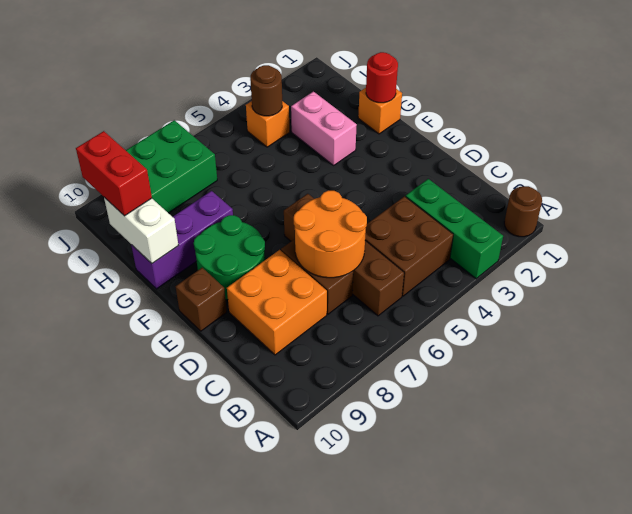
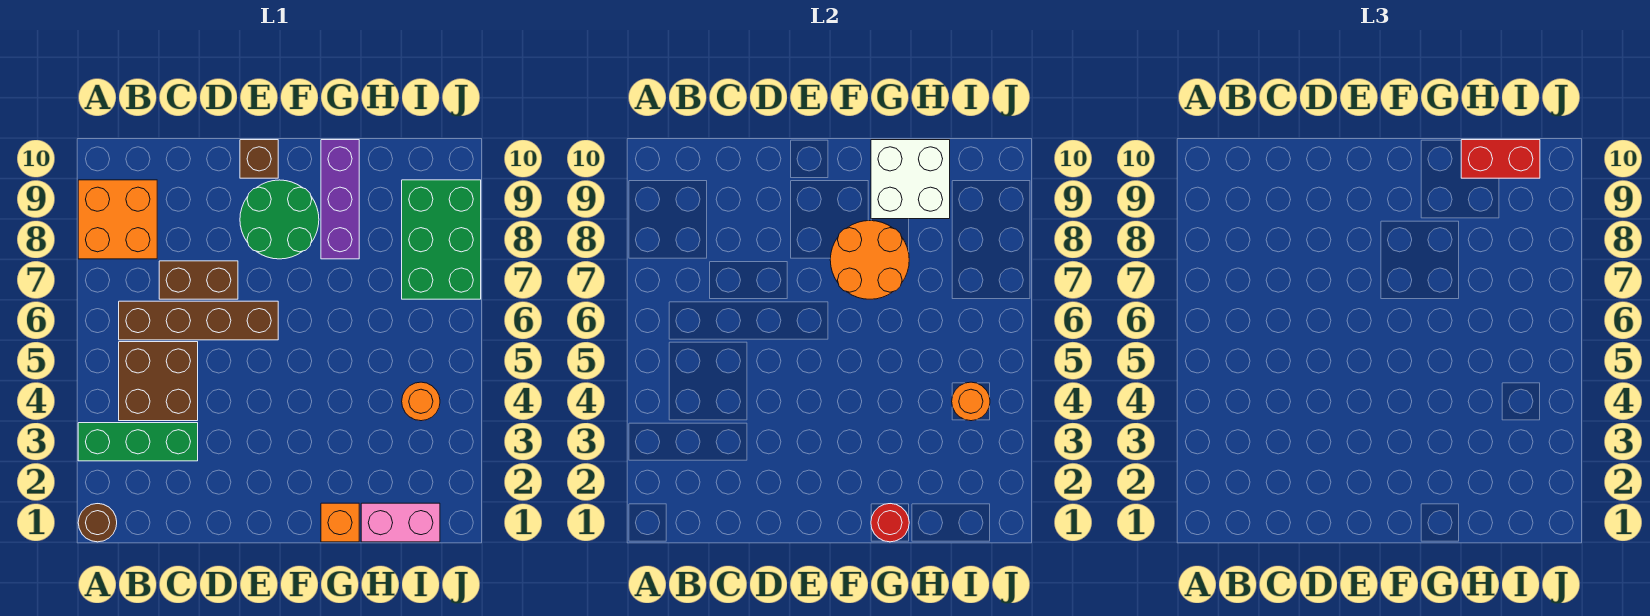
orange round brick C6:D7 level 2 -> orange round brick F7:G8 level 2
orange brick C8:D9 level 1 -> orange brick A8:B9 level 1
pink brick G3:H3 level 1 -> pink brick H1:I1 level 1
white brick G10:H10 level 2 -> white brick G9:H10 level 2
orange brick I4 level 1 -> orange round brick I4 level 1
brown round brick I4 level 2 -> orange round brick I4 level 2

